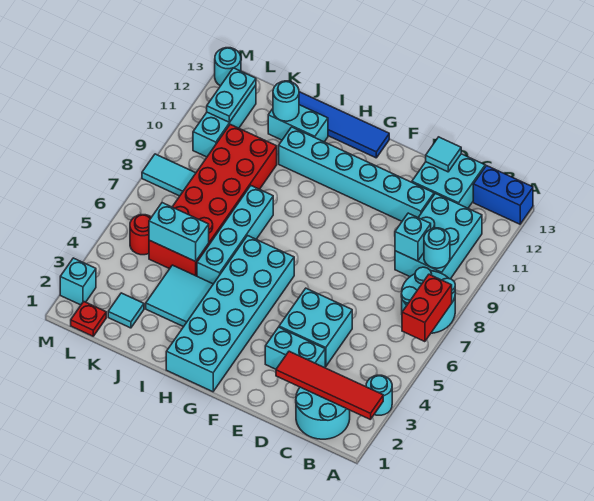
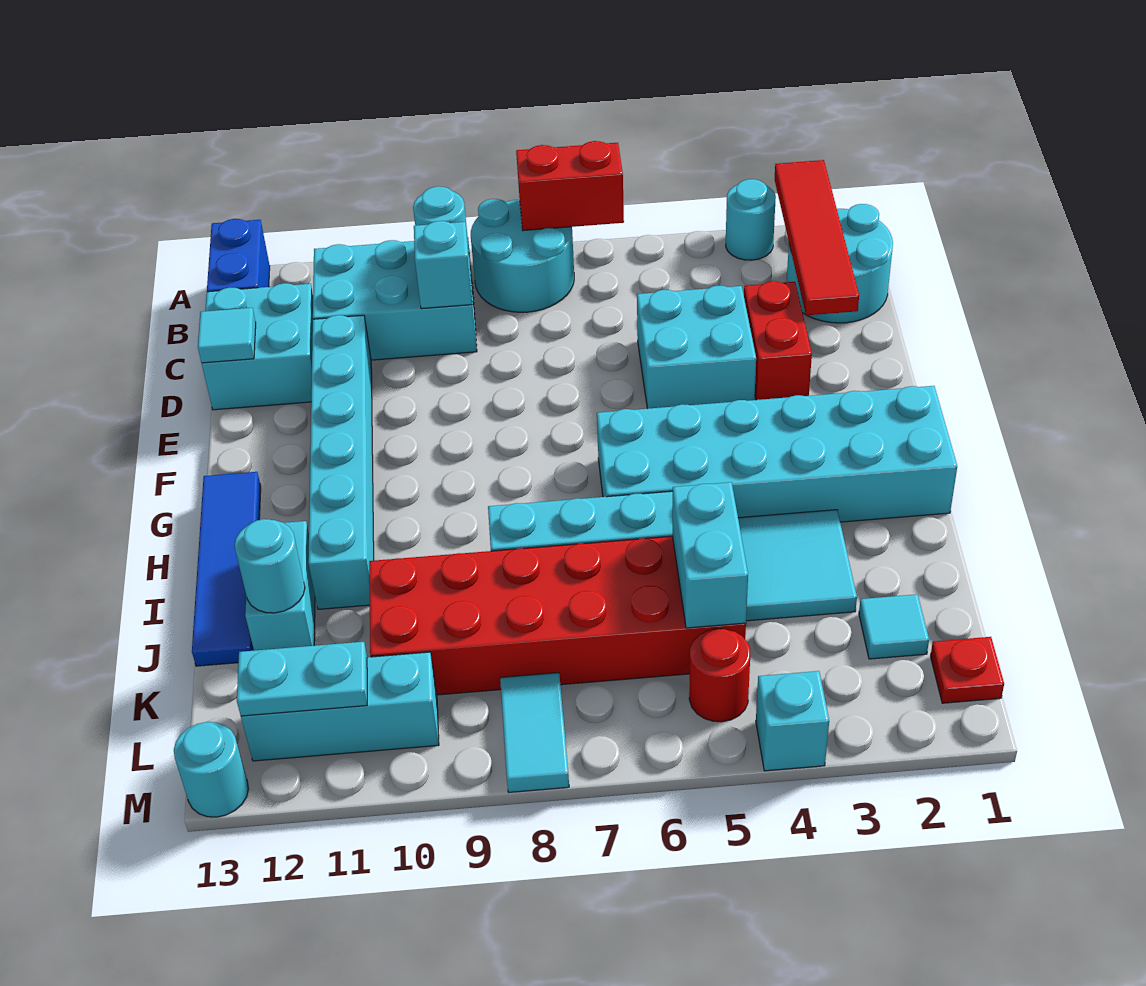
cyan brick D3:E3 level 1 -> red brick D3:E3 level 1
cyan brick M2 level 1 -> cyan brick M4 level 1

